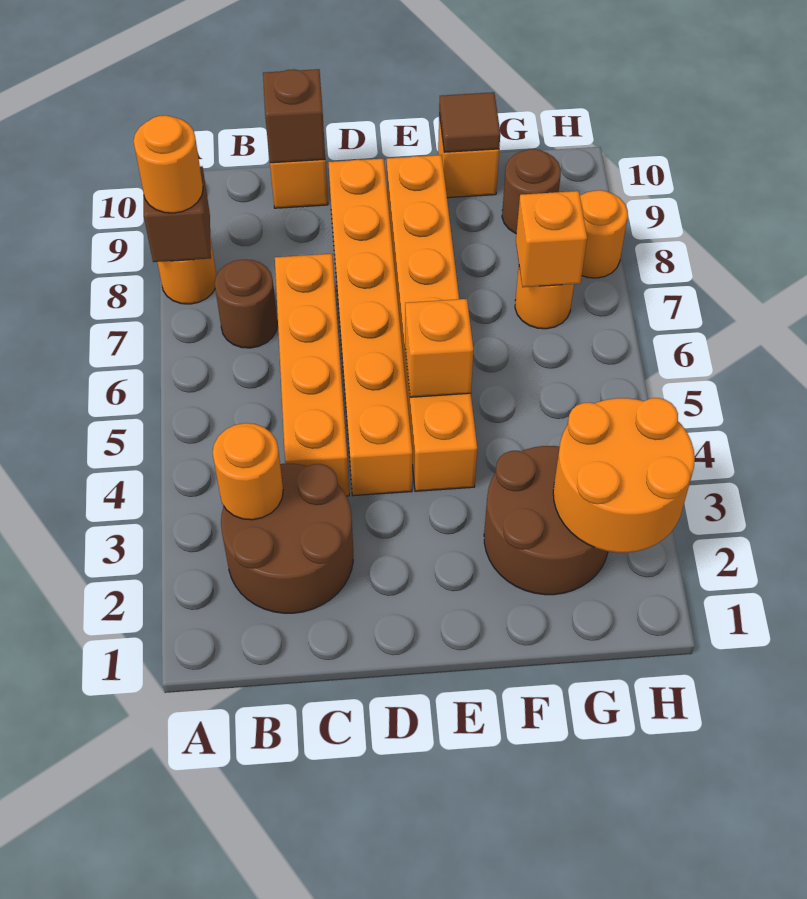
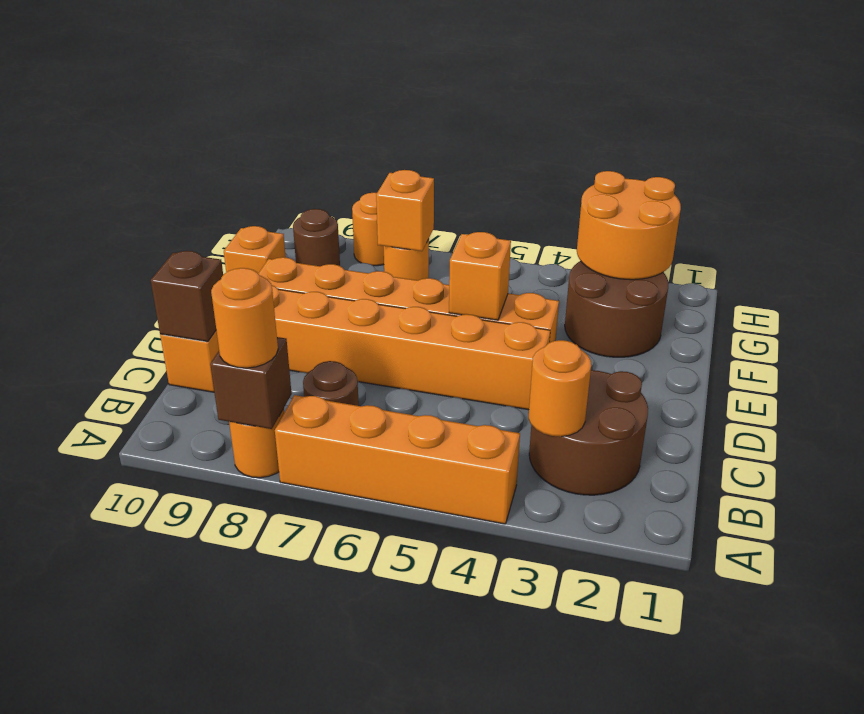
orange brick C4:C7 level 1 -> orange brick A4:A7 level 1
brown tile F10 level 2 -> none

